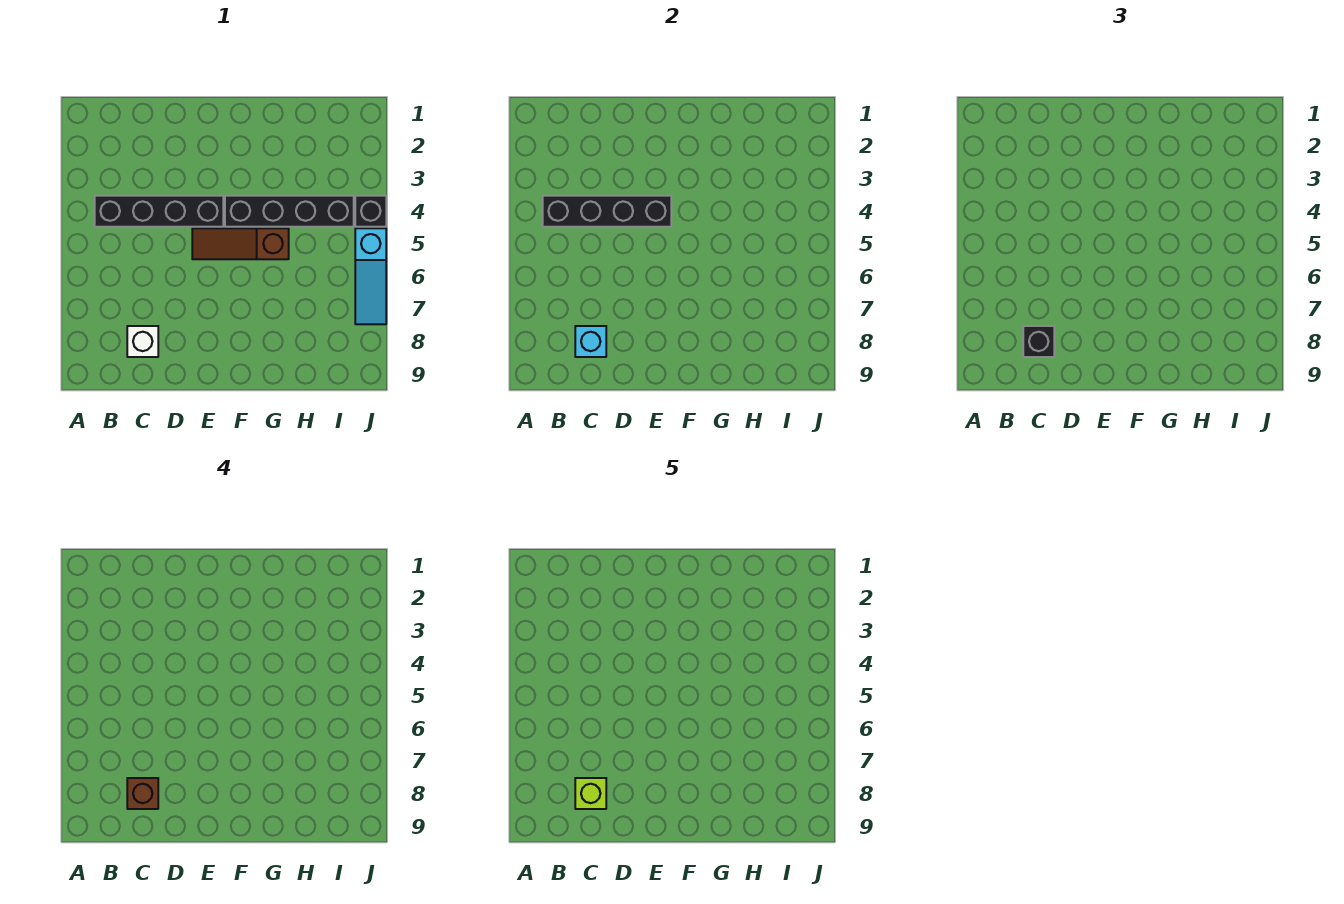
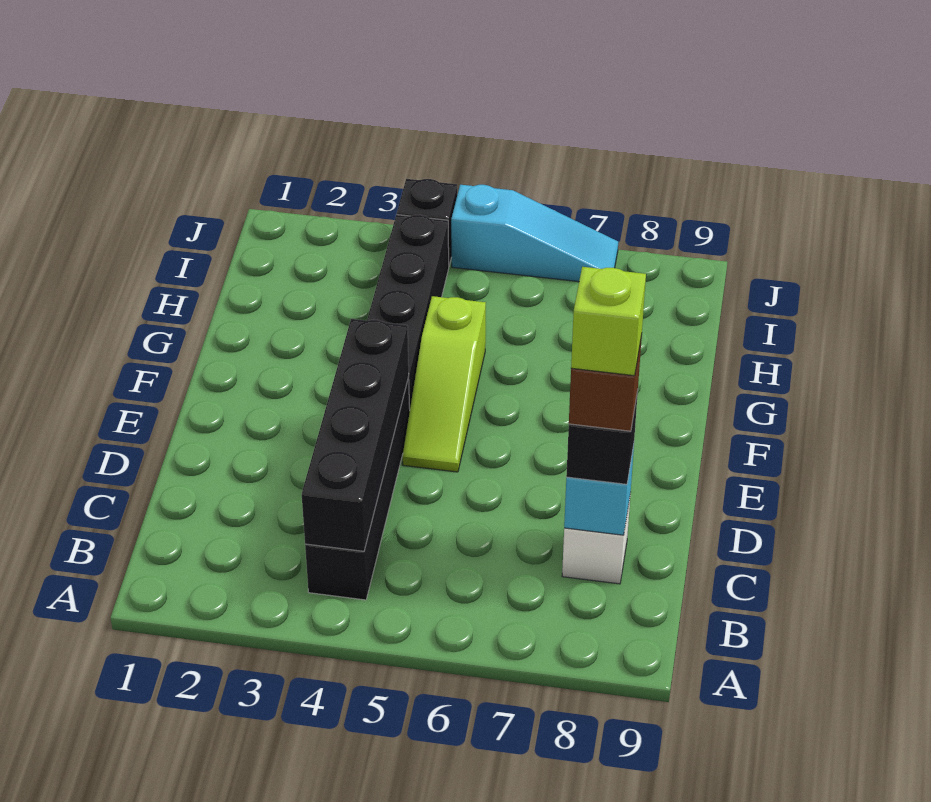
brown slope E5:G5 level 1 top G -> lime slope E5:G5 level 1 top G

